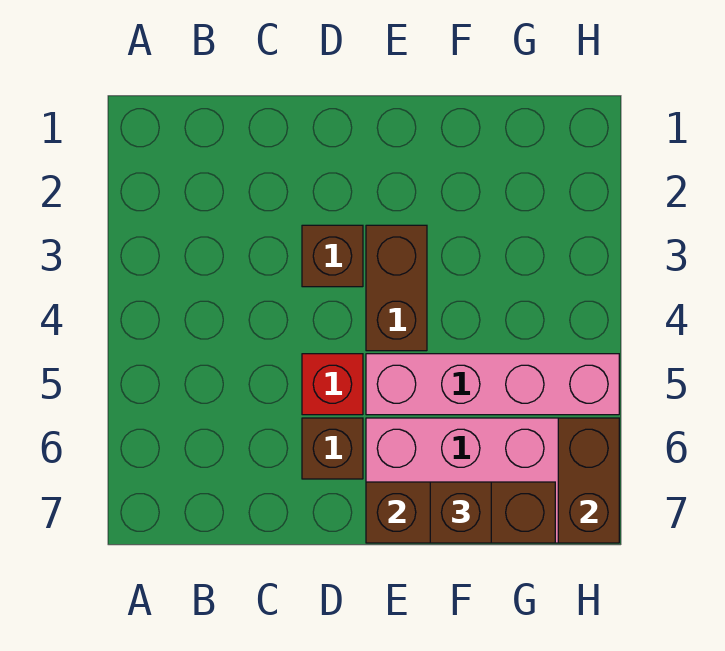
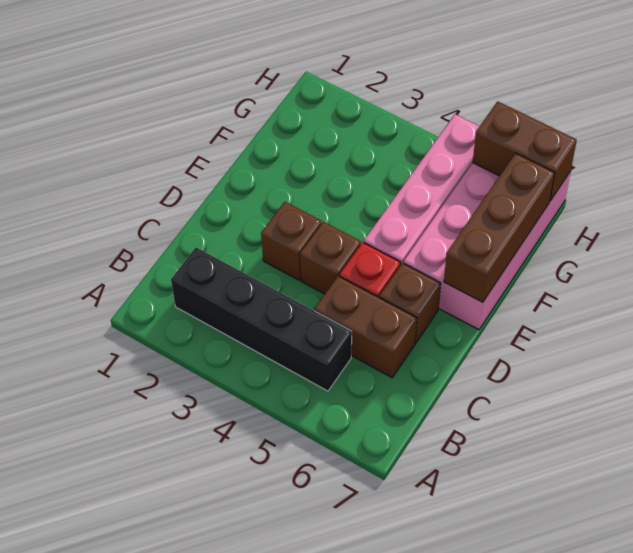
none -> black brick B2:B5 level 1
brown brick E3:E4 level 1 -> brown brick C5:C6 level 1
brown brick F7 level 3 -> brown brick D4 level 1

